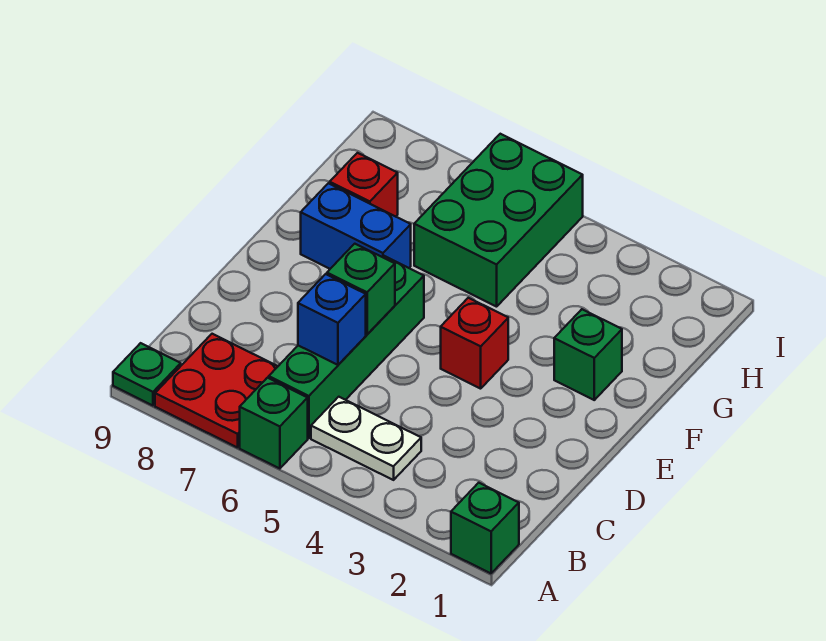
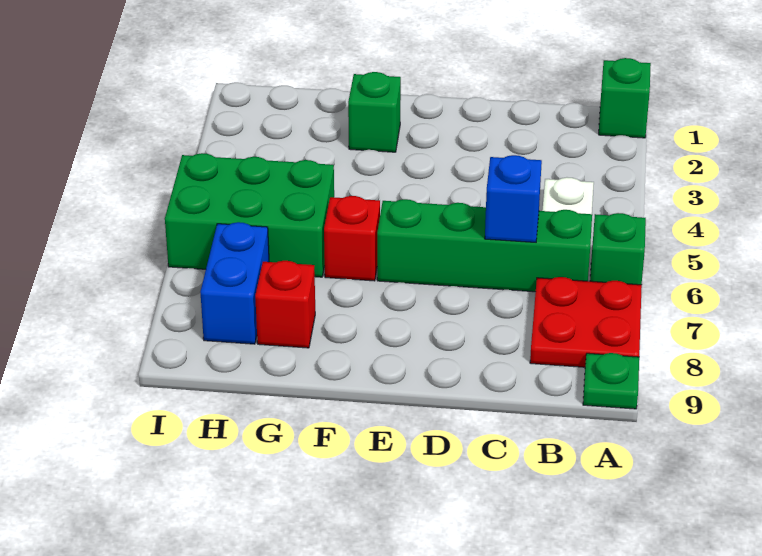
green brick D6 level 2 -> none
red brick E4 level 1 -> red brick F6 level 1
blue brick F7:F8 level 1 -> blue brick H7:H8 level 1

